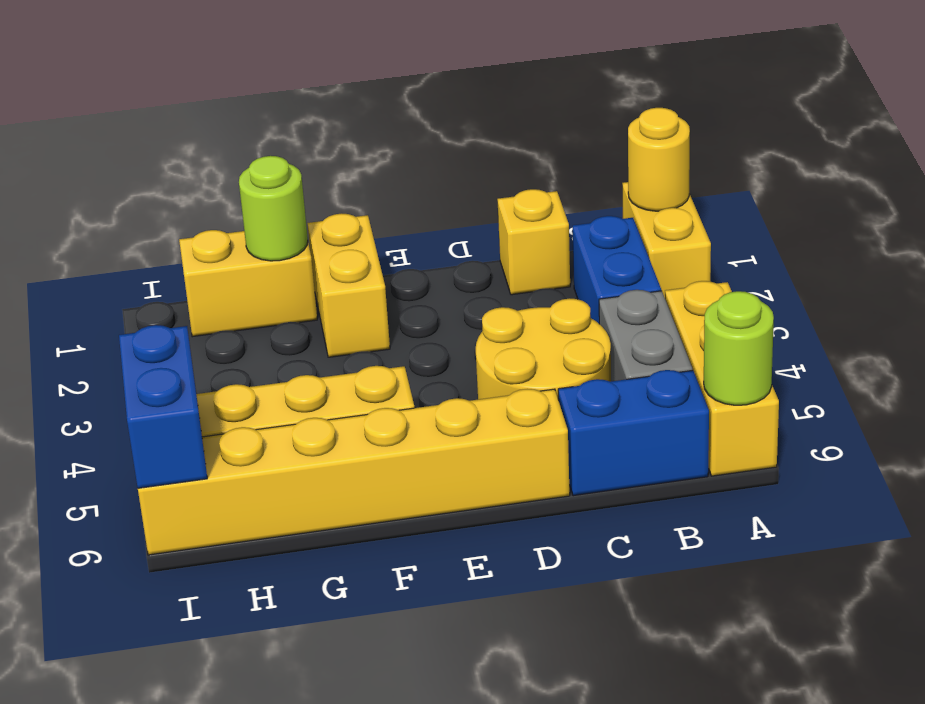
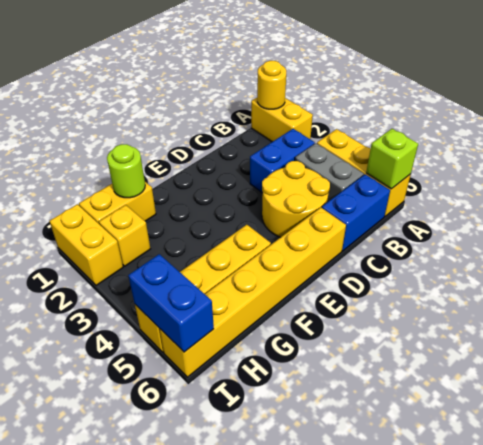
lime round brick A6 level 2 -> lime brick A6 level 2
blue brick B2:B3 level 1 -> blue brick B3:C3 level 1
yellow brick C1 level 1 -> yellow brick H2 level 1
yellow brick F1:F2 level 1 -> yellow brick I1:I2 level 1

